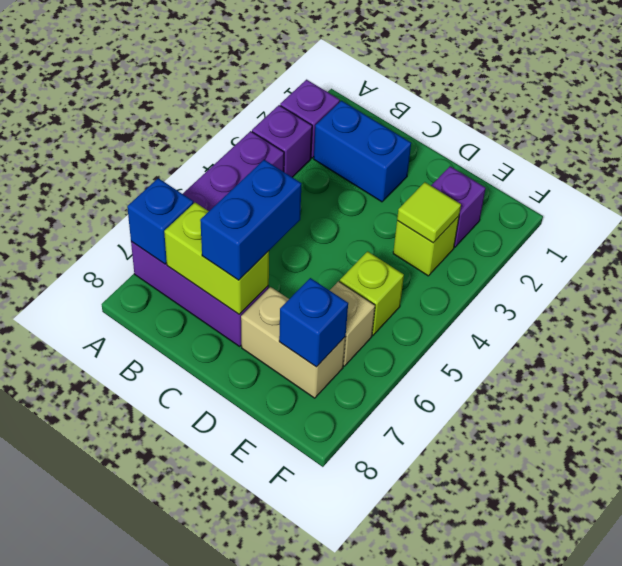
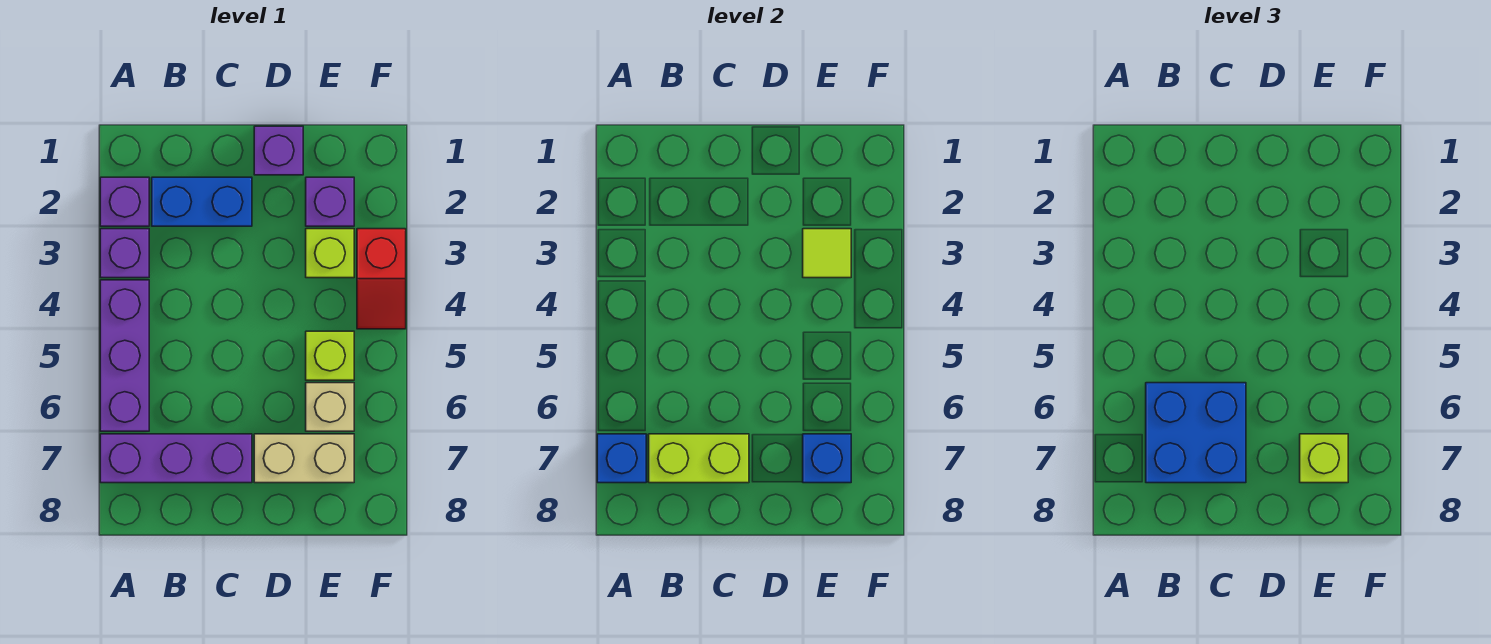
blue brick C6:C7 level 3 -> blue brick B6:C7 level 3
none -> purple brick D1 level 1
none -> lime brick E7 level 3
none -> red slope F3:F4 level 1 top 3

